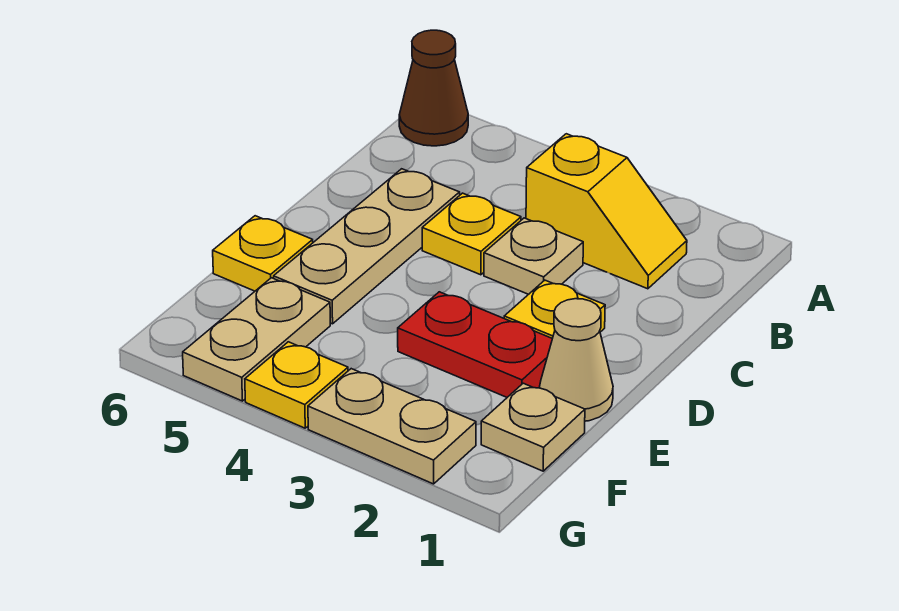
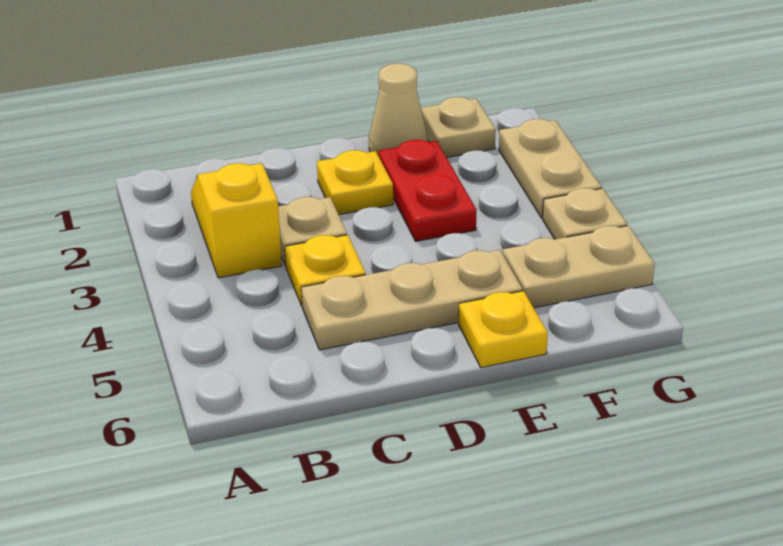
brown cone A6 level 1 -> none
yellow plate G4 level 1 -> tan plate G4 level 1

